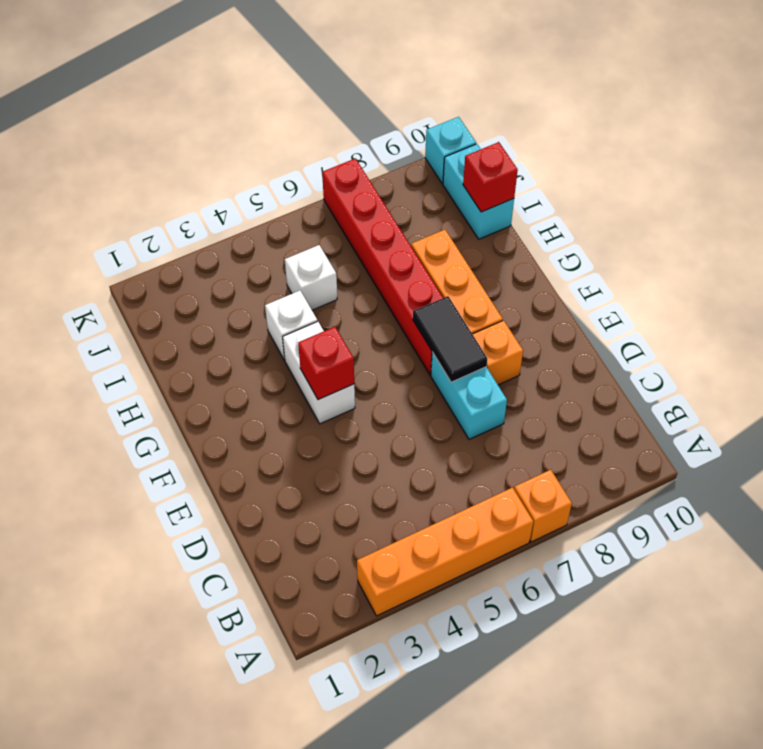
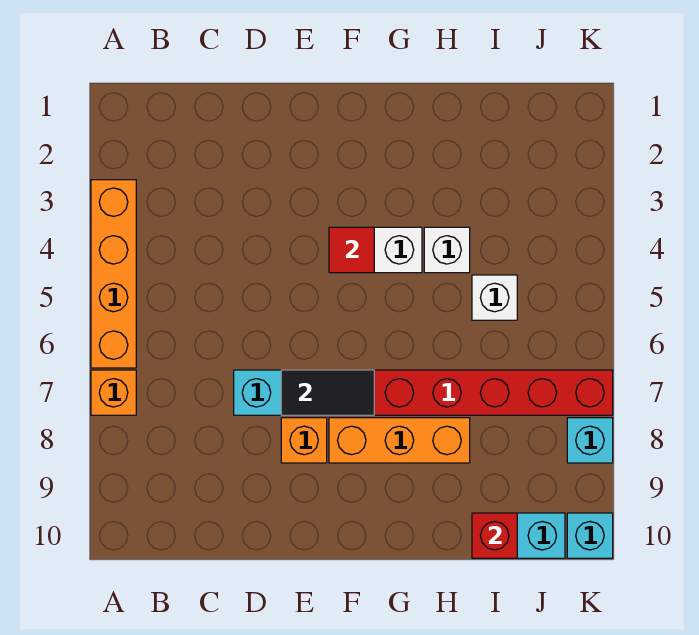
red brick F4 level 2 -> red tile F4 level 2
none -> cyan brick K8 level 1

